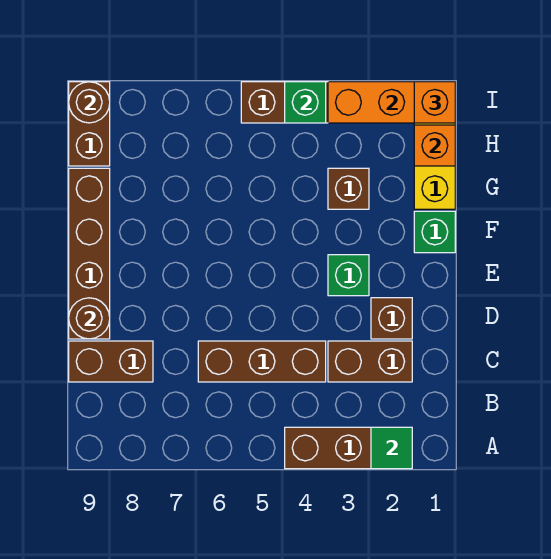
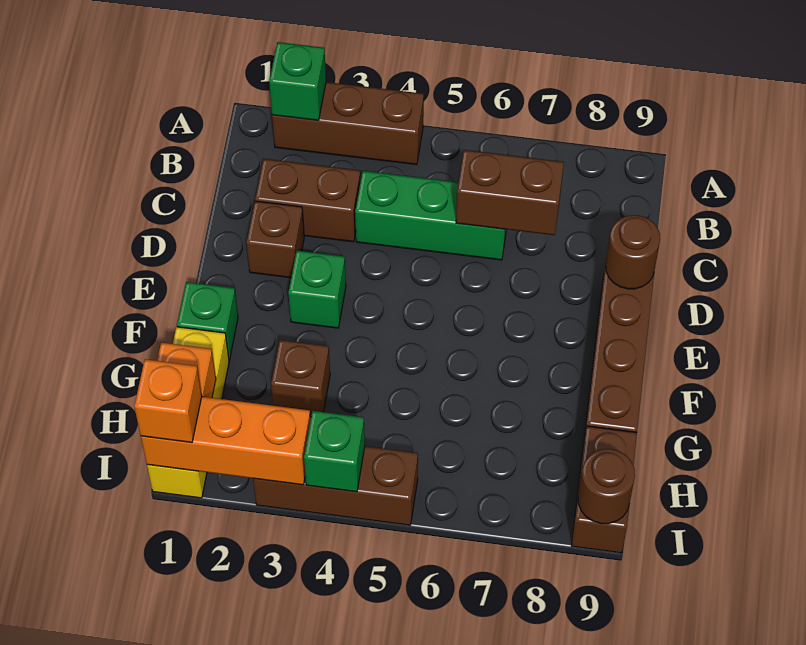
green tile A2 level 2 -> green brick A2 level 2
brown brick C4:C6 level 1 -> green brick C4:C6 level 1
brown brick C8:C9 level 1 -> brown brick C6:C7 level 2

